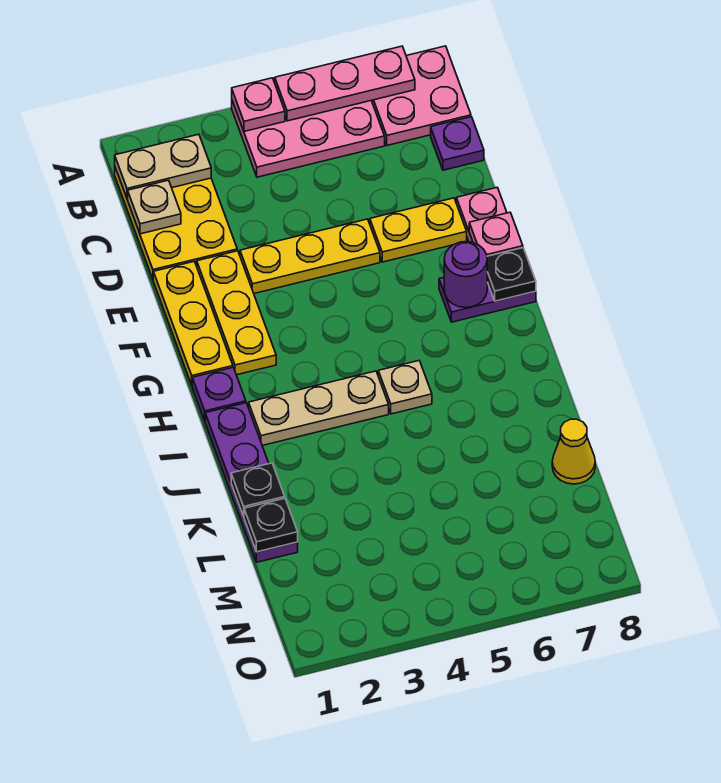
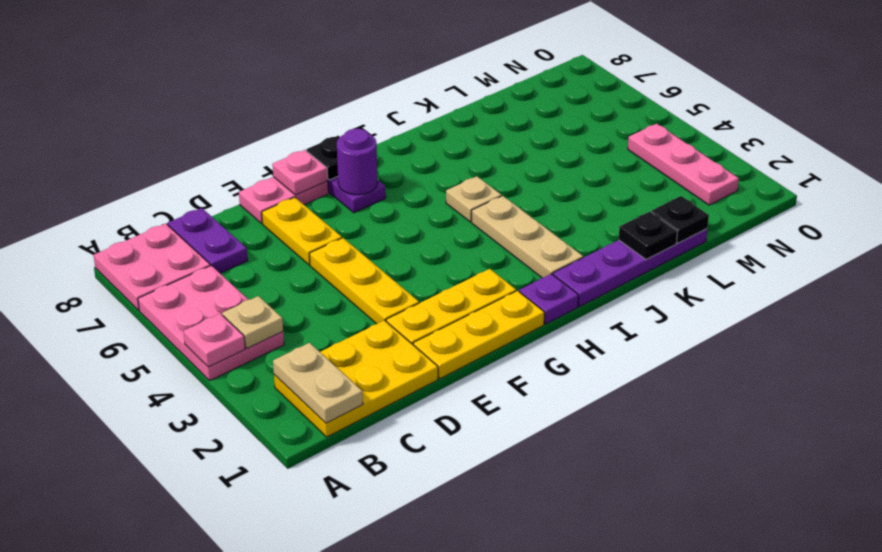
pink plate A5:A7 level 2 -> pink plate N2:N4 level 1
tan plate C1 level 2 -> tan plate B4 level 2
purple plate C8 level 1 -> purple plate C7:C8 level 1
yellow cone L8 level 1 -> none

